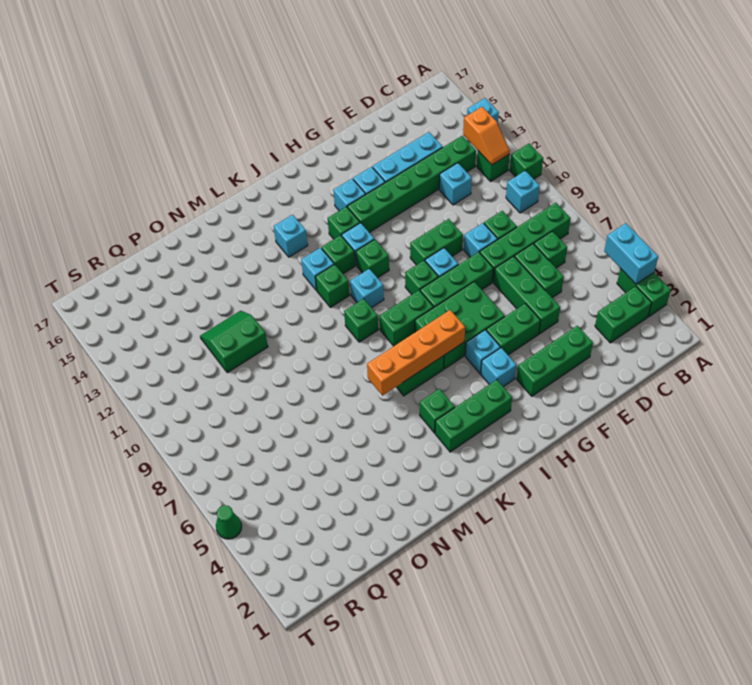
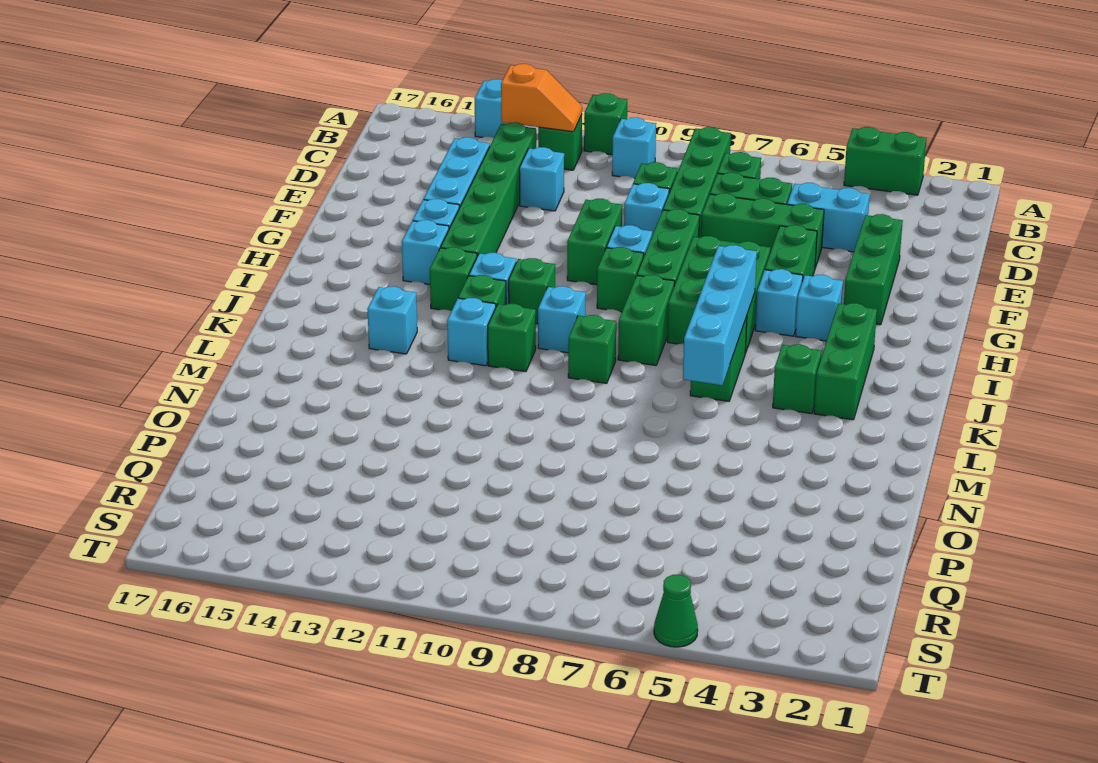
cyan brick A4:A5 level 2 -> cyan brick D4:D5 level 1
green brick B3:C3 level 1 -> none
orange brick I6:L6 level 2 -> cyan brick I6:L6 level 2
green slope O11:P12 level 1 top 11 -> none

